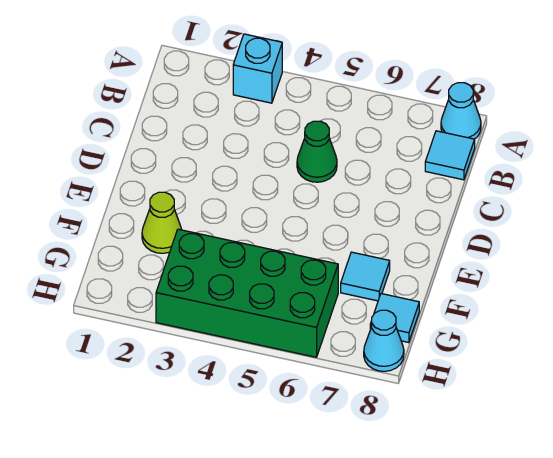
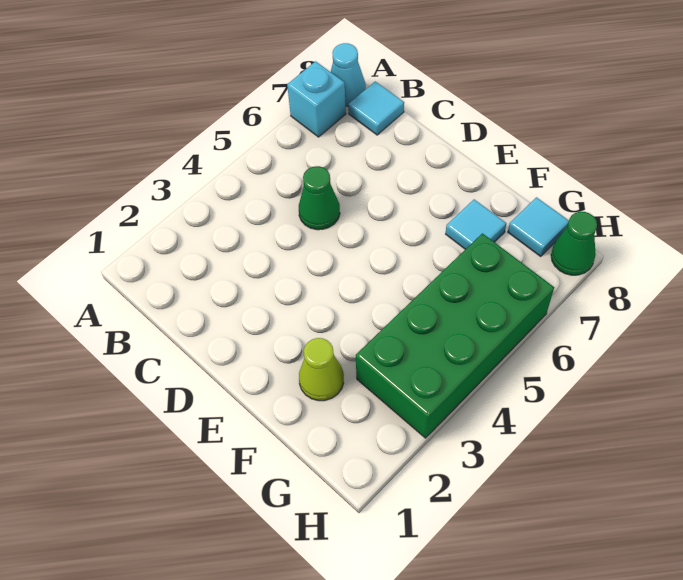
cyan brick A3 level 1 -> cyan brick A7 level 1
cyan cone H8 level 1 -> green cone H8 level 1

